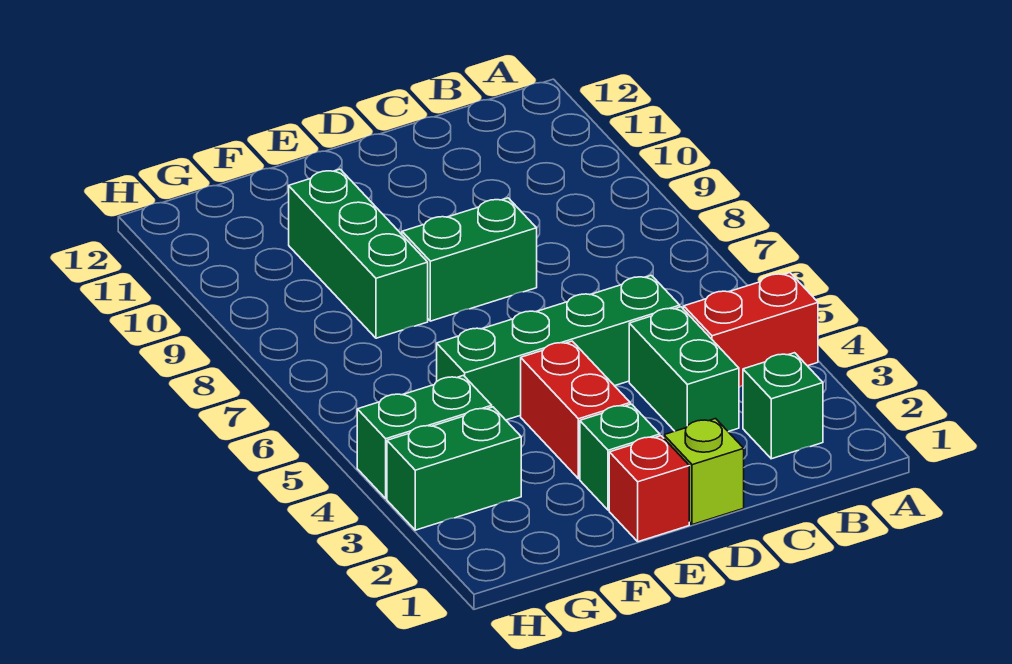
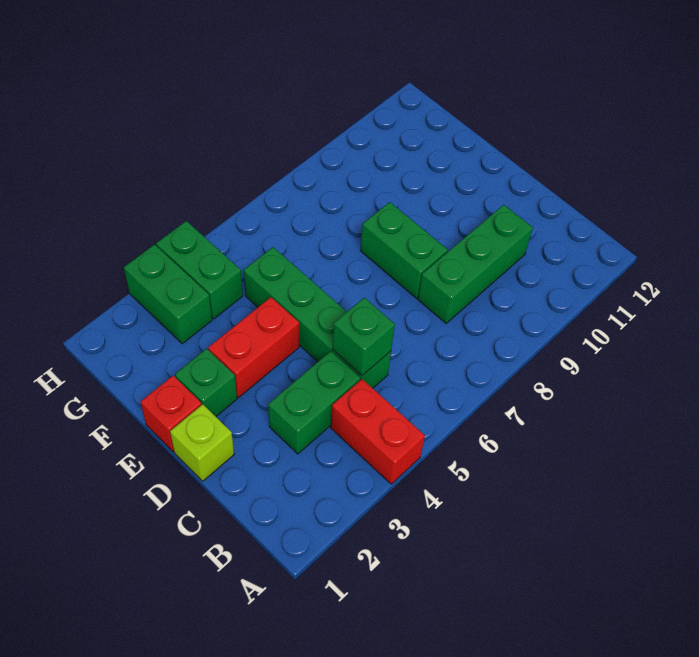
green brick B2 level 1 -> green brick C5 level 2
green brick F8:F10 level 1 -> green brick C8:C10 level 1

